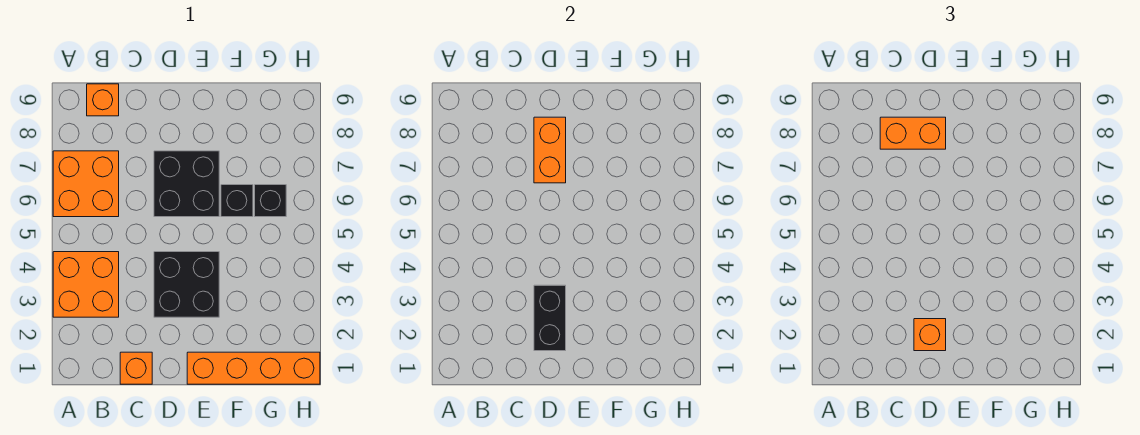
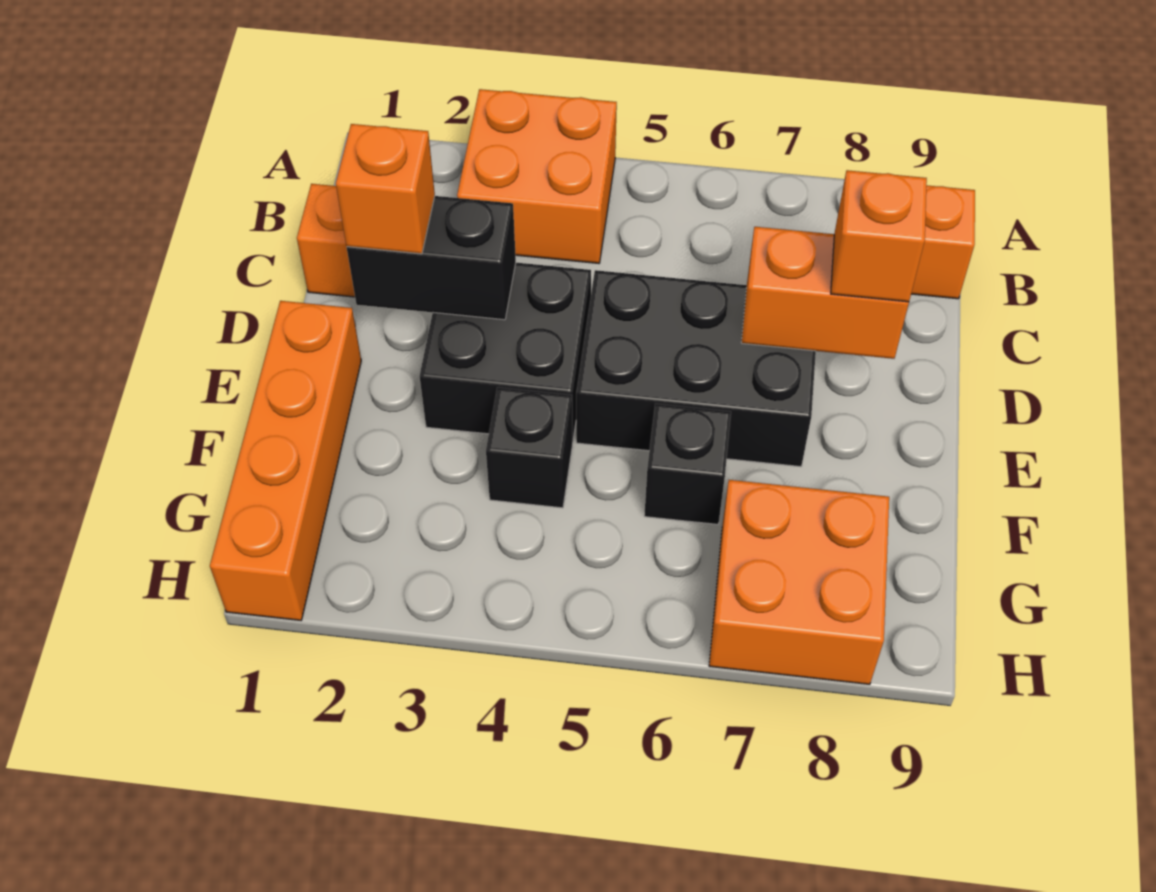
orange brick A6:B7 level 1 -> orange brick G7:H8 level 1
orange brick C8:D8 level 3 -> orange brick D8 level 3
black brick D6:E7 level 1 -> black brick D5:E7 level 1
black brick G6 level 1 -> black brick F4 level 1

